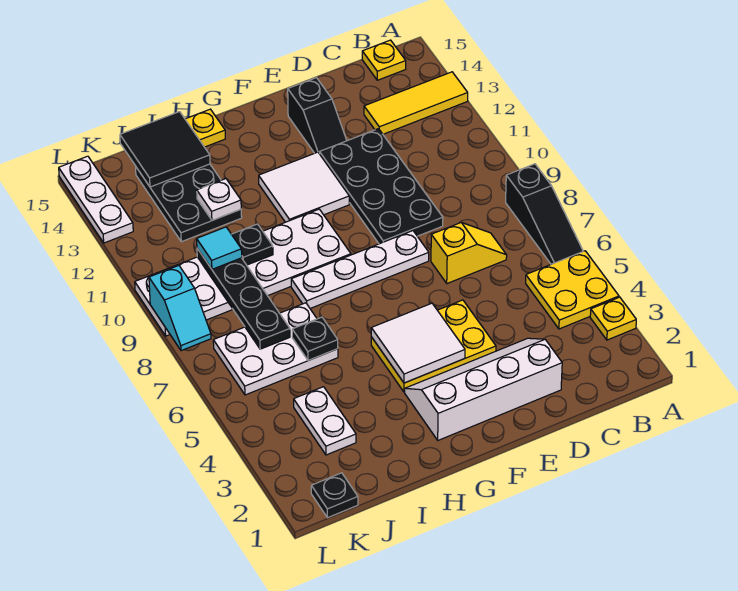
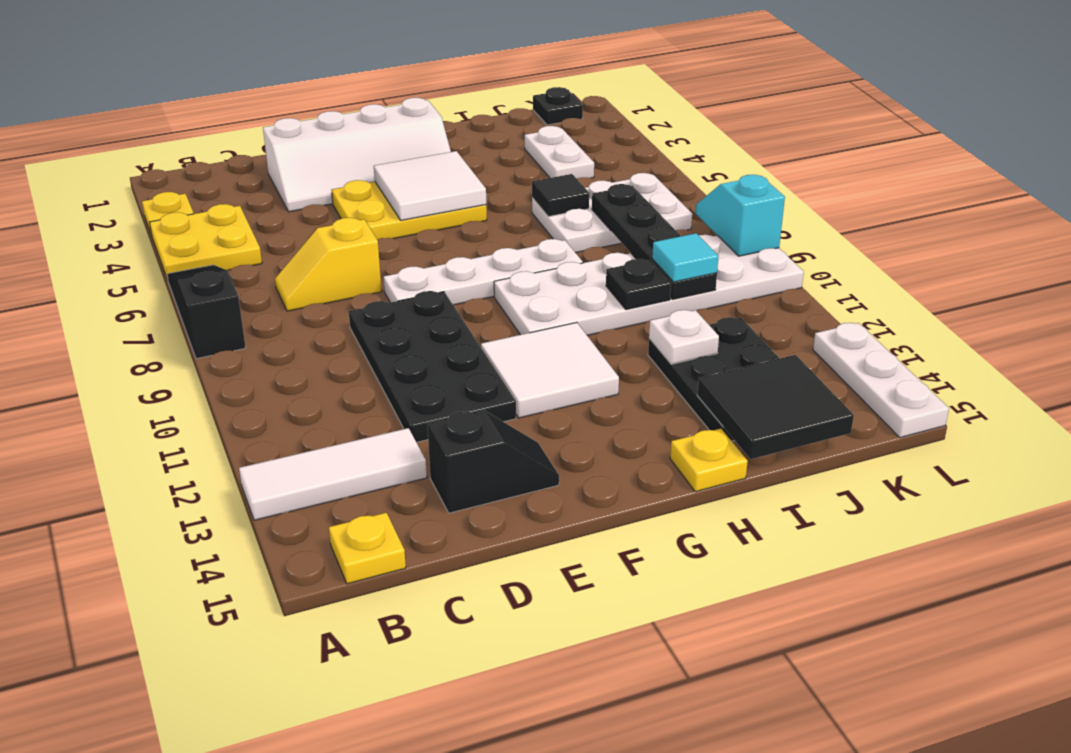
yellow tile A13:C13 level 1 -> white tile A13:C13 level 1
black slope E13:E14 level 1 top 14 -> black slope D14:E14 level 1 top D
black plate I6 level 2 -> black tile I6 level 2

